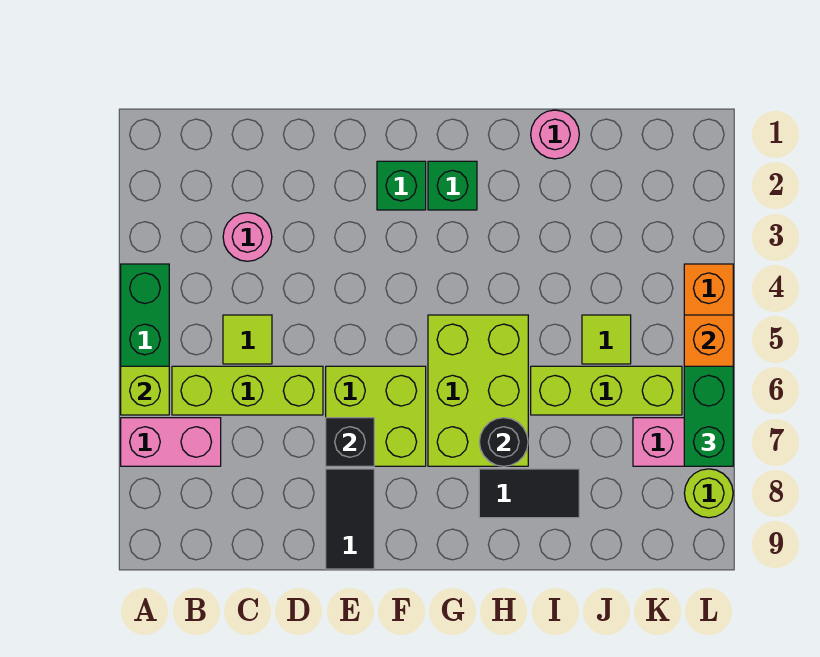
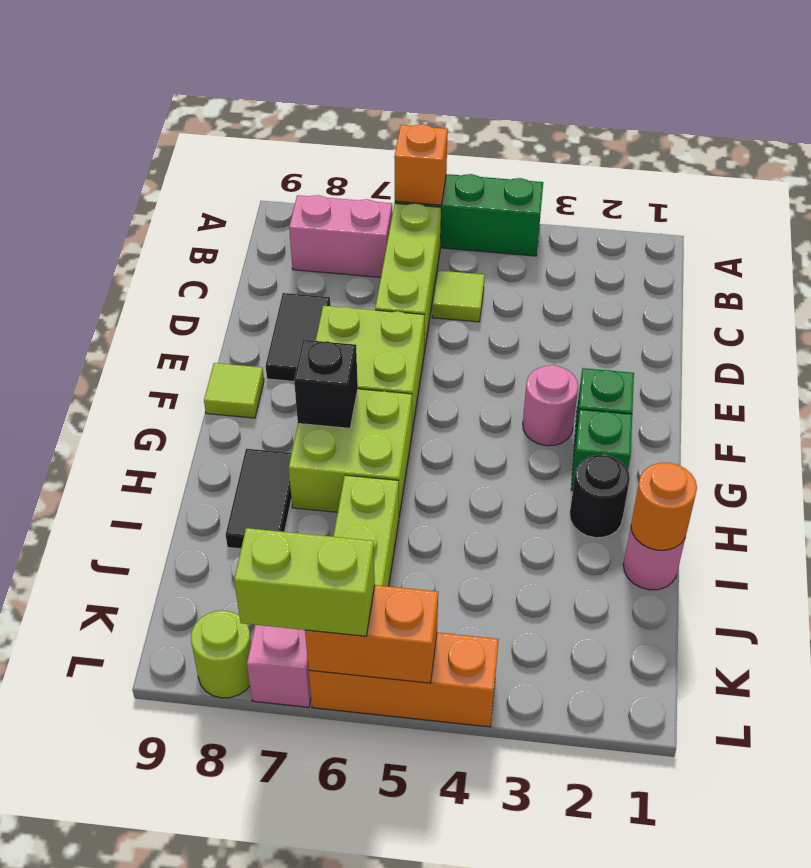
lime brick A6 level 2 -> orange brick A6 level 2
pink brick A7:B7 level 1 -> pink brick B7:B8 level 1
pink round brick C3 level 1 -> pink round brick F3 level 1
black brick E7 level 2 -> black brick G7 level 2
black tile E8:E9 level 1 -> black tile D8:E8 level 1
lime brick G5:H7 level 1 -> lime brick G6:H7 level 1
black round brick H7 level 2 -> black round brick H2 level 1
none -> orange round brick I1 level 2
lime tile J5 level 1 -> lime tile F9 level 1
green brick L6:L7 level 3 -> lime brick L6:L7 level 3

